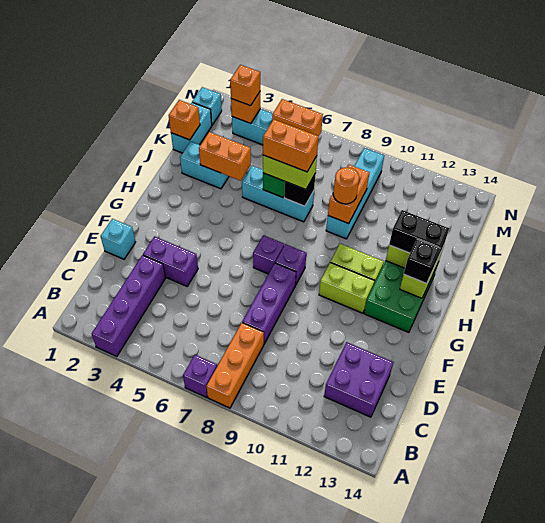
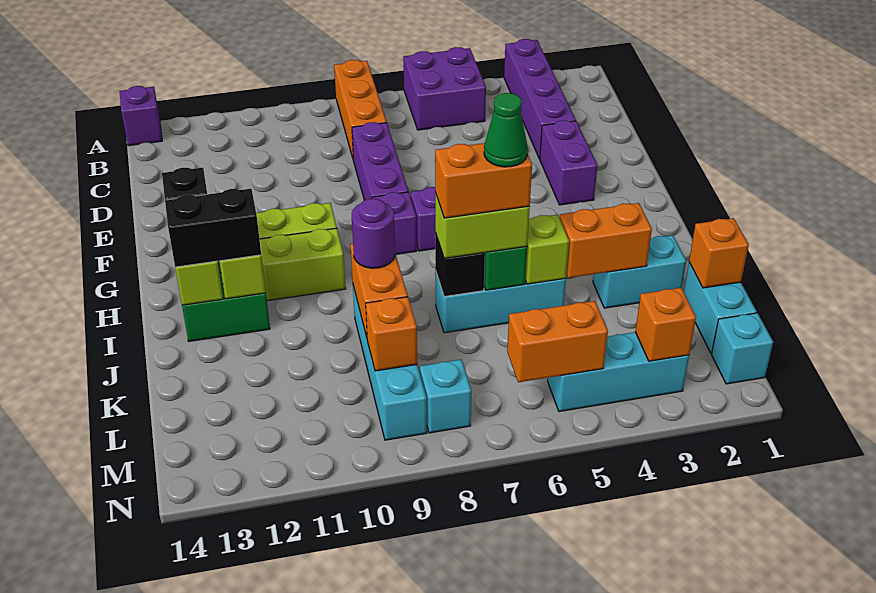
purple brick A7 level 1 -> purple brick A14 level 1
purple brick C12:D13 level 1 -> purple brick A5:B6 level 1
cyan brick E1 level 1 -> cyan brick M8 level 1
purple brick E3:E4 level 1 -> purple brick E3:F3 level 1
none -> lime brick J5 level 2
none -> green cone J6 level 5
orange round brick J9 level 3 -> purple round brick J9 level 3
orange brick M3 level 3 -> orange brick L9 level 2

